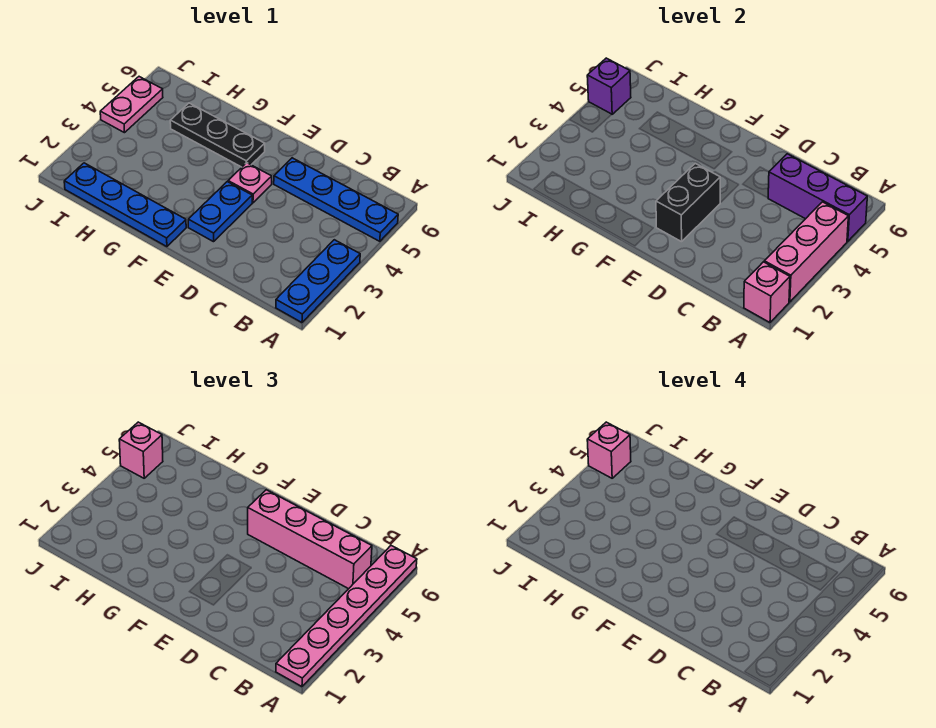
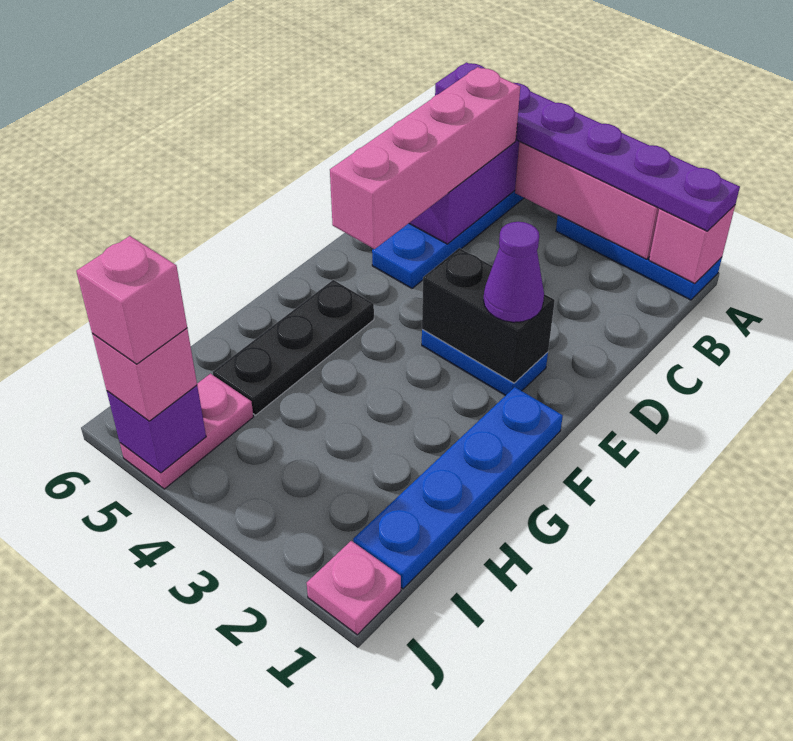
pink plate A1:A6 level 3 -> purple plate A1:A6 level 3
none -> purple cone E2 level 3
pink plate E4 level 1 -> pink plate J1 level 1
pink plate J4:J5 level 1 -> pink plate I5:J5 level 1

